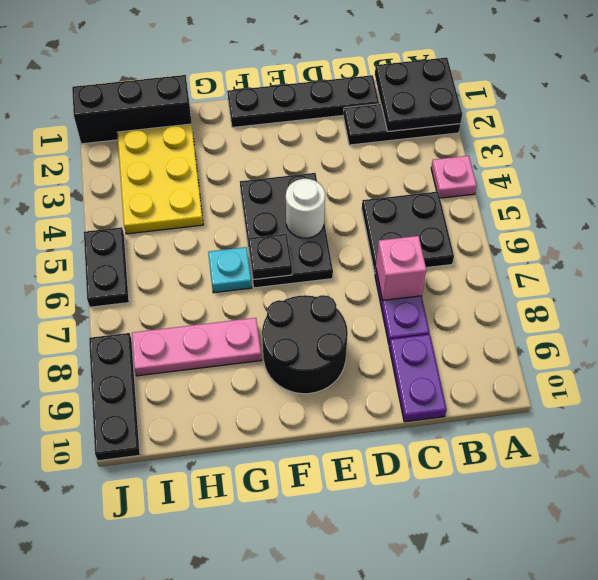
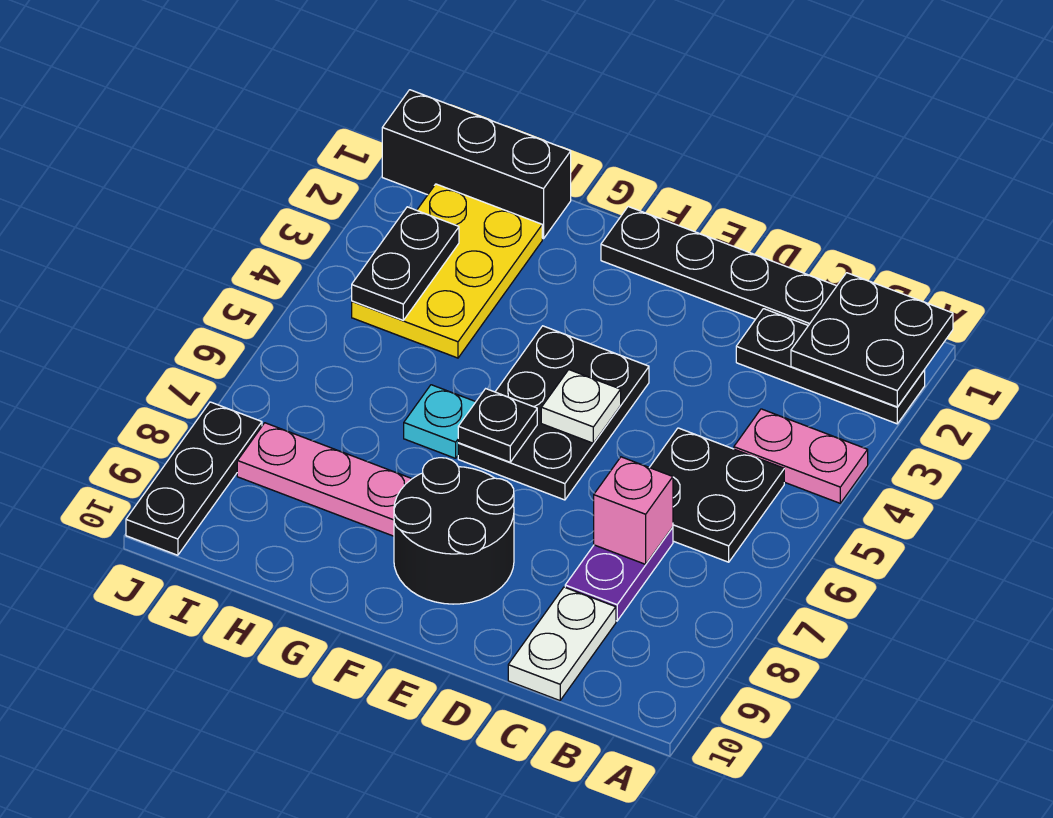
pink plate A4 level 1 -> pink plate A4:B4 level 1
purple plate C9:C10 level 1 -> white plate C9:C10 level 1
white round brick E5 level 2 -> white plate E5 level 2
black plate J5:J6 level 1 -> black plate I3:I4 level 2

